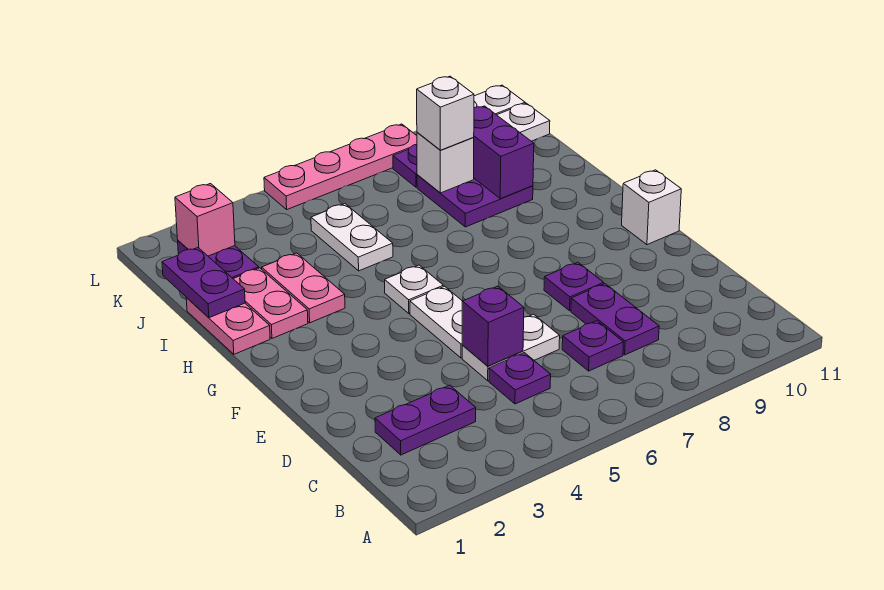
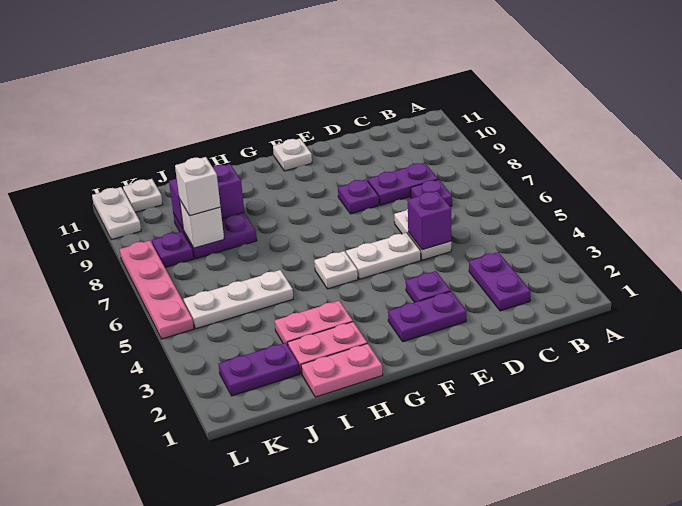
purple plate C5 level 1 -> purple plate E3 level 1
white brick F11 level 1 -> white plate F11 level 1
purple plate I1:J1 level 2 -> purple plate E2:F2 level 1
white plate I5:J5 level 1 -> white plate I5:K5 level 1
pink brick K2 level 2 -> none

